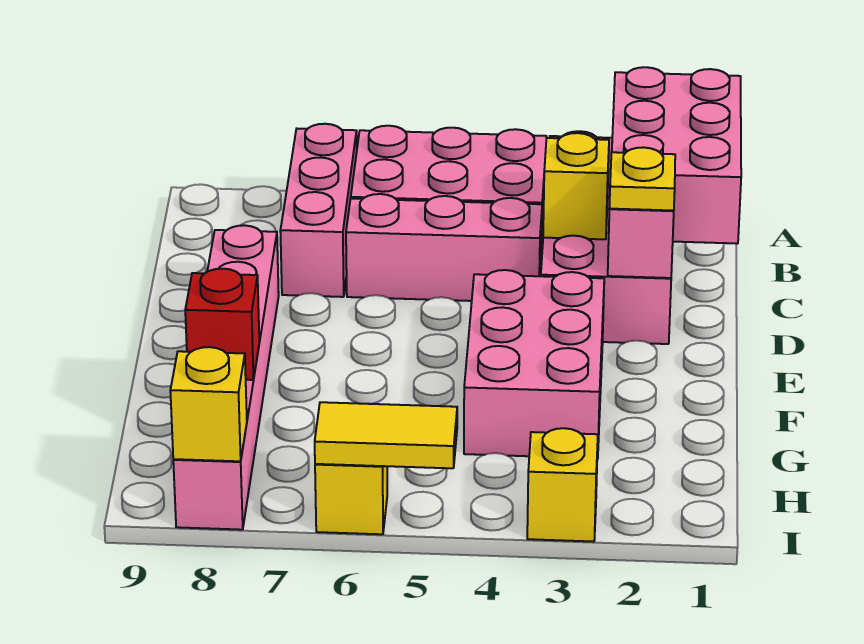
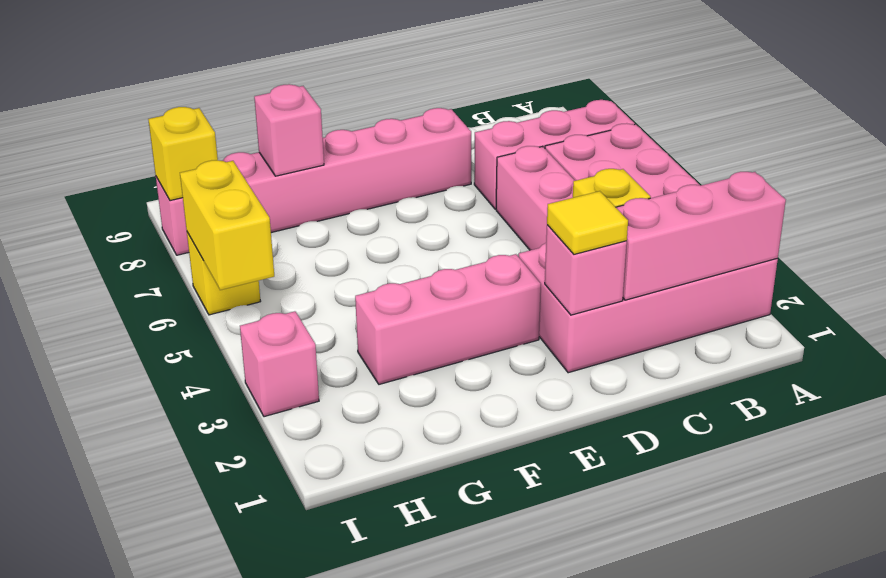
pink brick A1:C2 level 2 -> pink brick A2:C2 level 2
yellow plate D2 level 3 -> yellow tile D2 level 3
pink brick E3:G4 level 1 -> pink brick E3:G3 level 1
red brick G8 level 2 -> pink brick G8 level 2
yellow brick I3 level 1 -> pink brick I3 level 1
yellow tile I5:I6 level 2 -> yellow brick I5:I6 level 2

